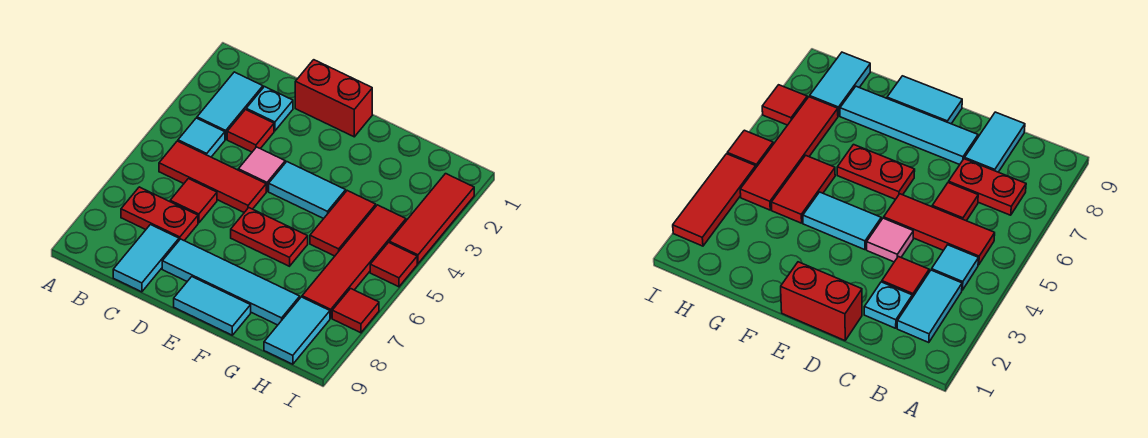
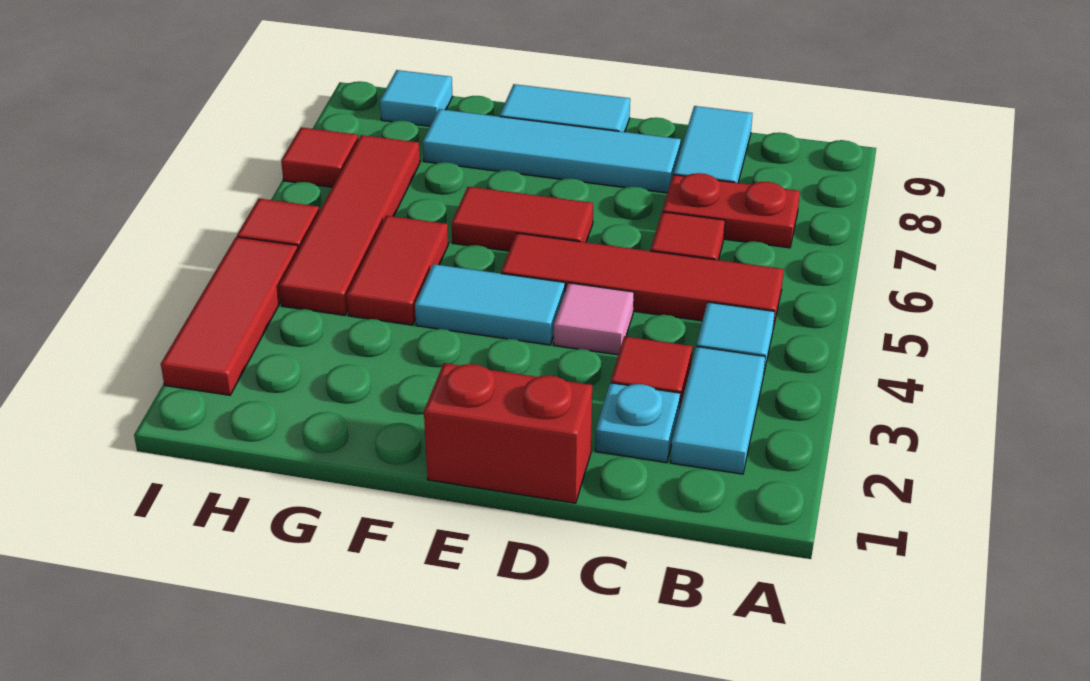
red tile B5:D5 level 1 -> red tile B5:E5 level 1
red plate E6:F6 level 1 -> red tile E6:F6 level 1
cyan tile H8:H9 level 1 -> cyan tile H9 level 1

